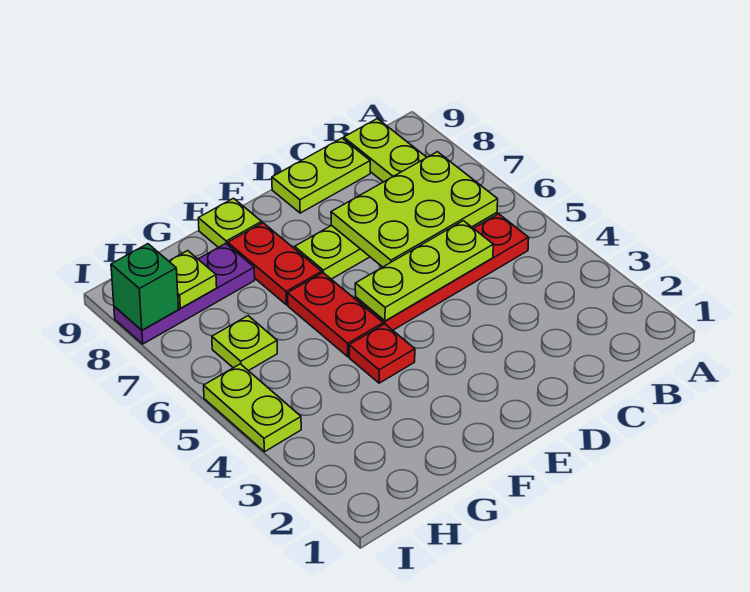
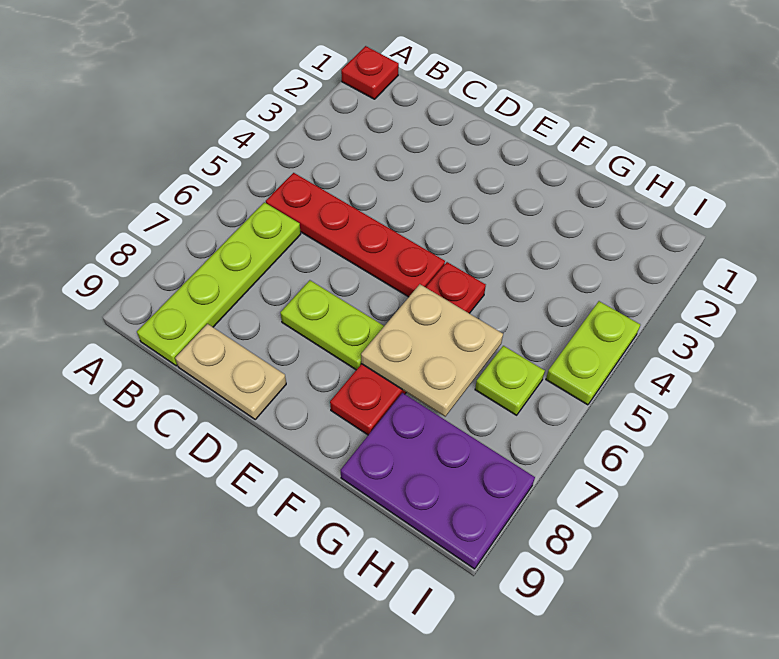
lime plate B6:D7 level 2 -> none
lime plate C5:E5 level 2 -> none
lime plate C9:D9 level 1 -> tan plate C9:D9 level 1
red plate F4 level 1 -> red plate A1 level 1
none -> tan plate F6:G7 level 2
lime plate F9 level 1 -> none
purple plate G8:I8 level 1 -> purple plate G8:I9 level 1
lime plate H8 level 2 -> none
green brick I8 level 2 -> none

